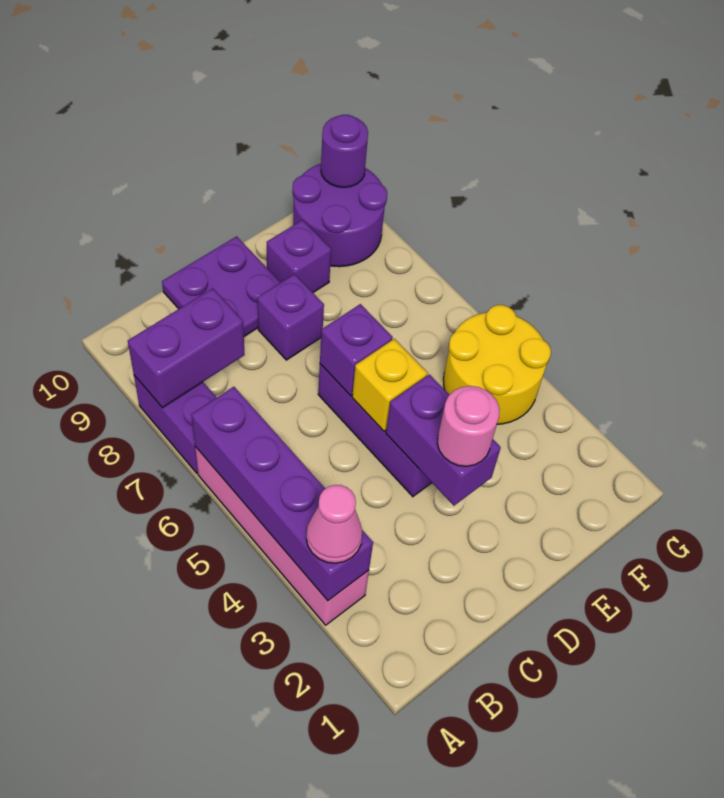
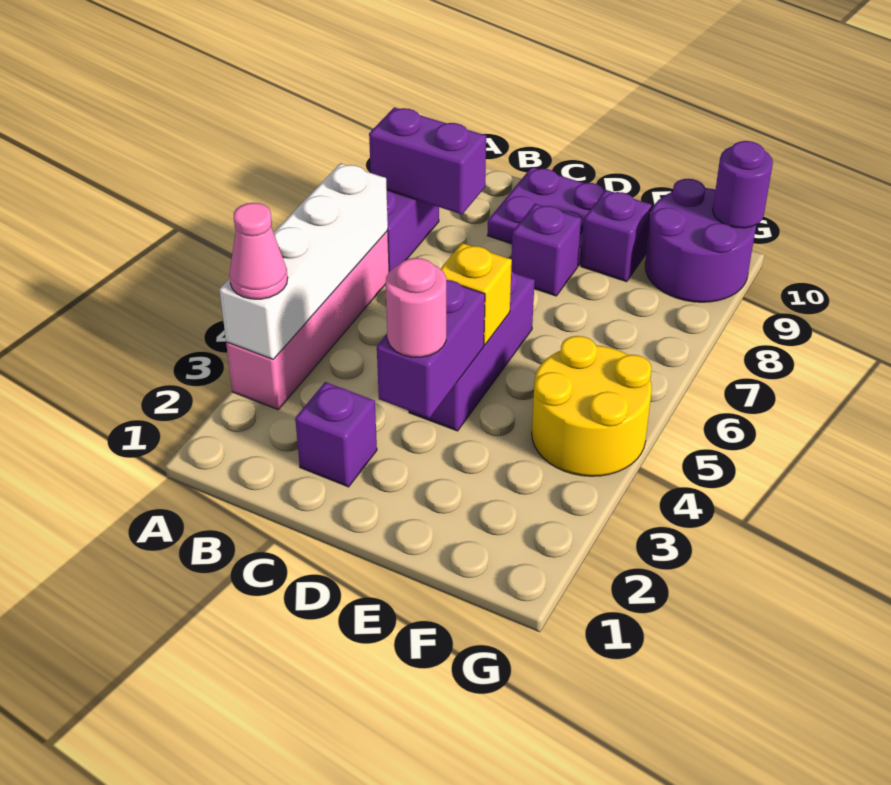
purple brick A3:A6 level 2 -> white brick A3:A6 level 2
purple brick D6 level 2 -> purple brick C2 level 1

